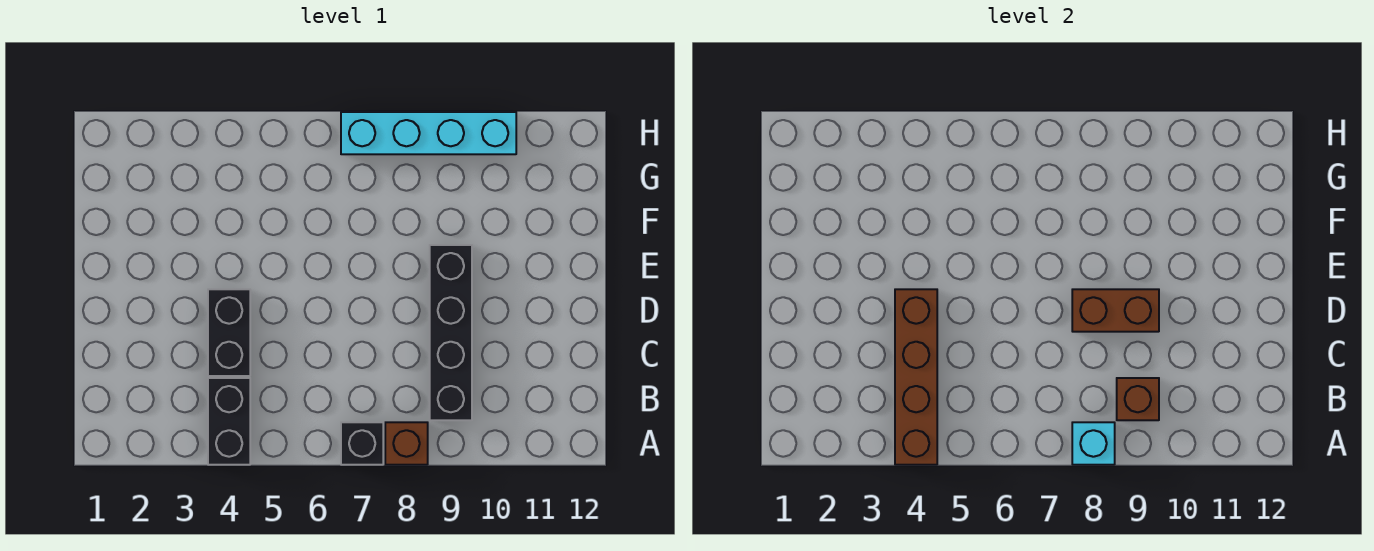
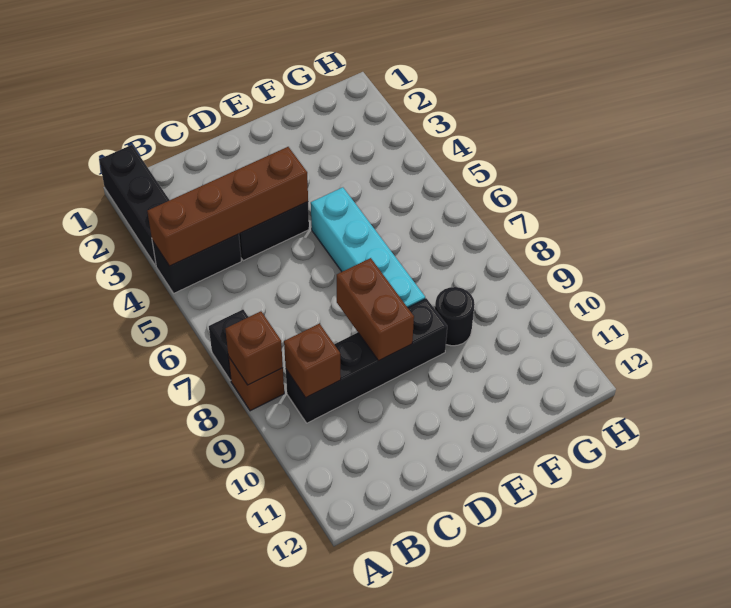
none -> black brick A1:A3 level 1
cyan brick A8 level 2 -> brown brick A8 level 2
none -> black round brick F9 level 1
cyan brick H7:H10 level 1 -> cyan brick E5:E8 level 1

